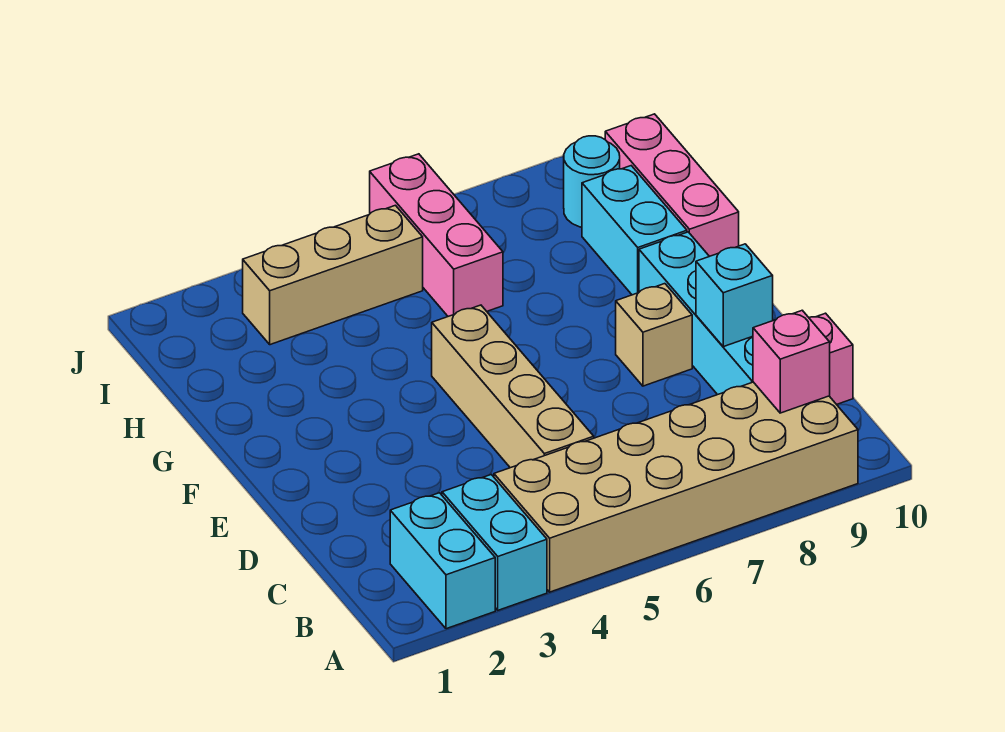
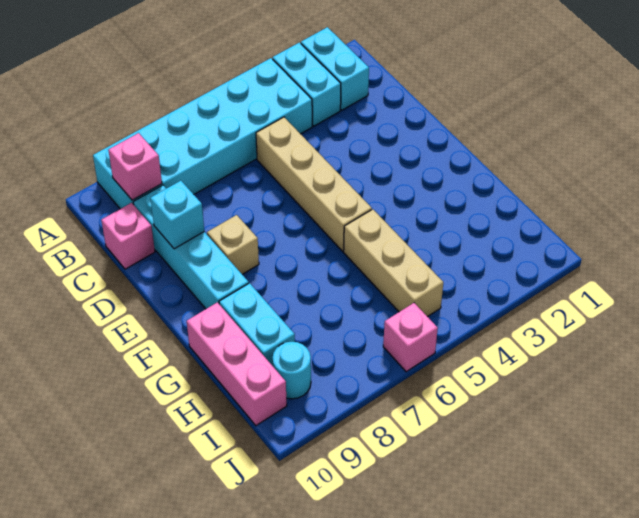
tan brick A4:B9 level 1 -> cyan brick A4:B9 level 1
pink brick H6:J6 level 1 -> pink brick J6 level 1
tan brick I3:I5 level 1 -> tan brick G5:I5 level 1

